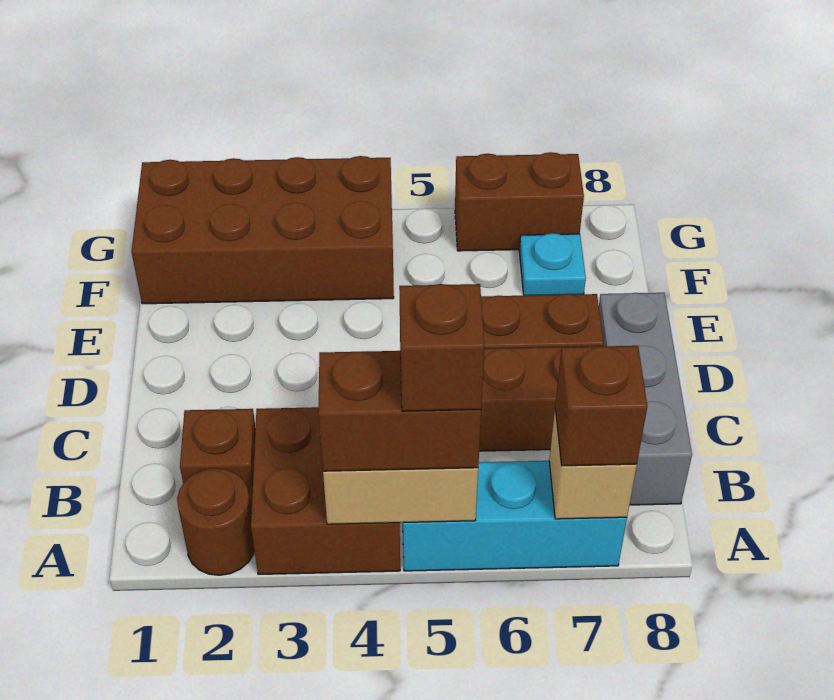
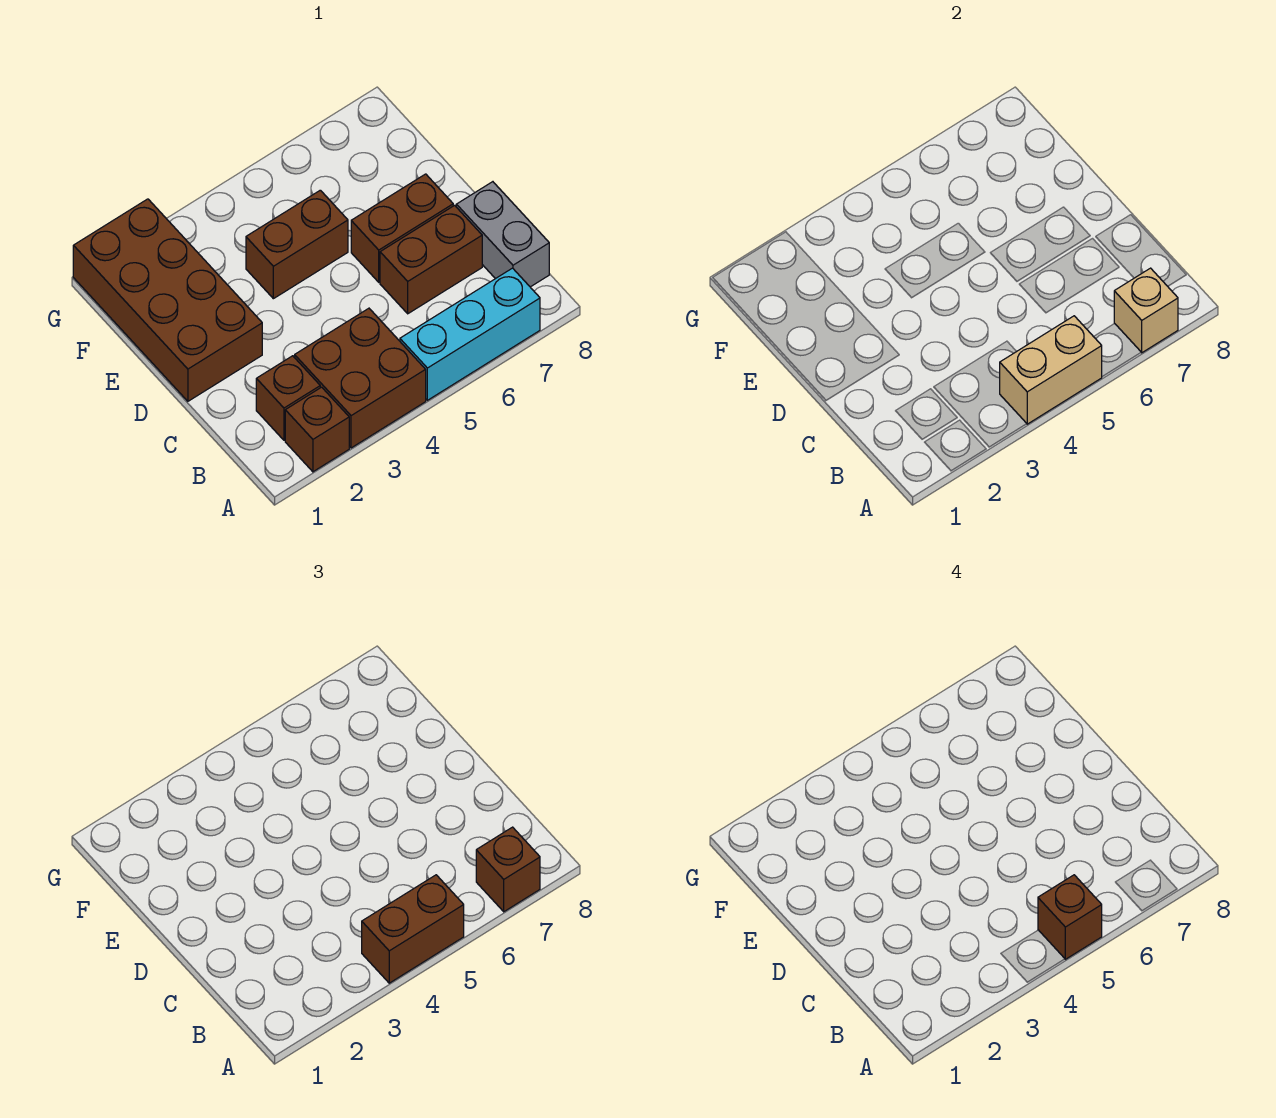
brown round brick A2 level 1 -> brown brick A2 level 1
grey brick B8:D8 level 1 -> grey brick B8:C8 level 1
brown brick F1:G4 level 1 -> brown brick D1:G2 level 1
cyan plate F7 level 1 -> none
brown brick G6:G7 level 1 -> brown brick E4:E5 level 1

